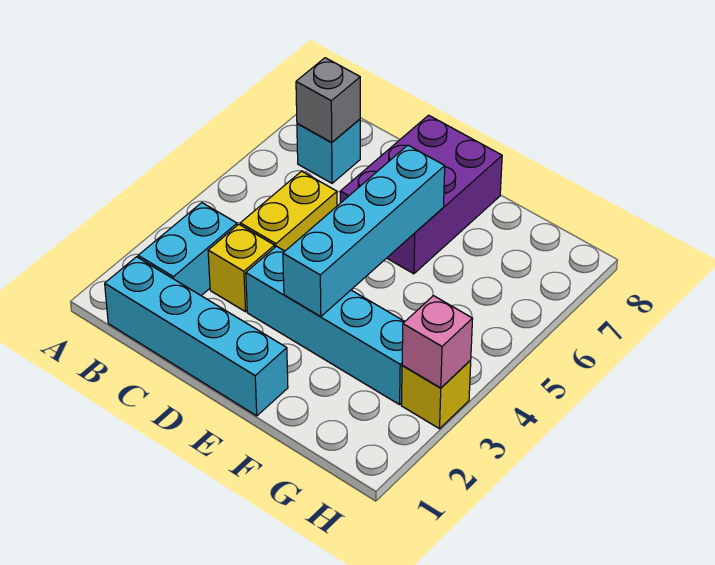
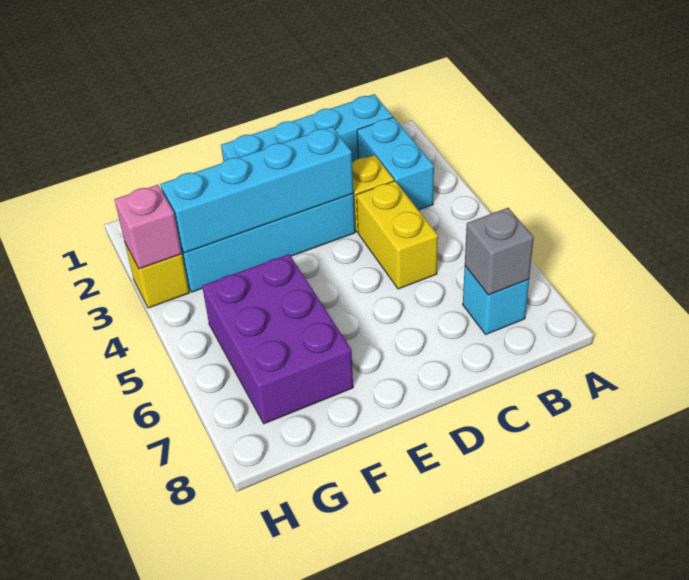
purple brick D6:E8 level 1 -> purple brick F5:G7 level 1
cyan brick E3:E6 level 2 -> cyan brick D3:G3 level 2

